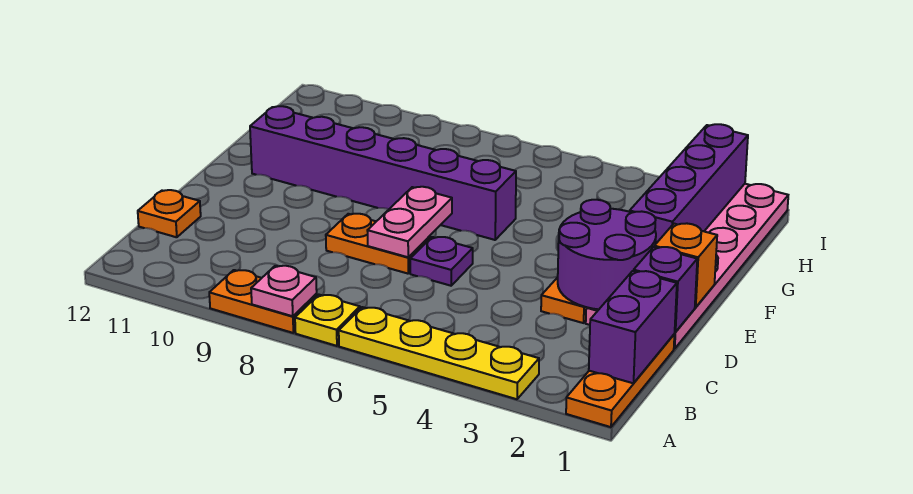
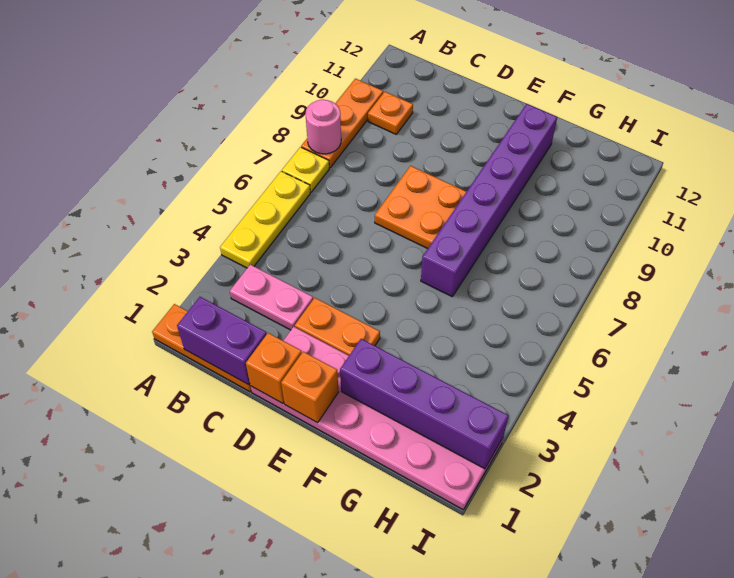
yellow plate A3:A6 level 1 -> yellow plate A4:A6 level 1
orange plate A8:A9 level 1 -> orange plate A8:A10 level 1
pink plate A8 level 2 -> pink round brick A8 level 2
orange plate C12 level 1 -> orange plate B10 level 1
purple brick D1 level 2 -> orange brick D1 level 2
purple round brick D2:E3 level 2 -> none
purple plate D6 level 1 -> none
orange plate D7:D8 level 1 -> orange plate D7:E8 level 1
pink plate D7:E7 level 2 -> pink plate B3:C3 level 1

